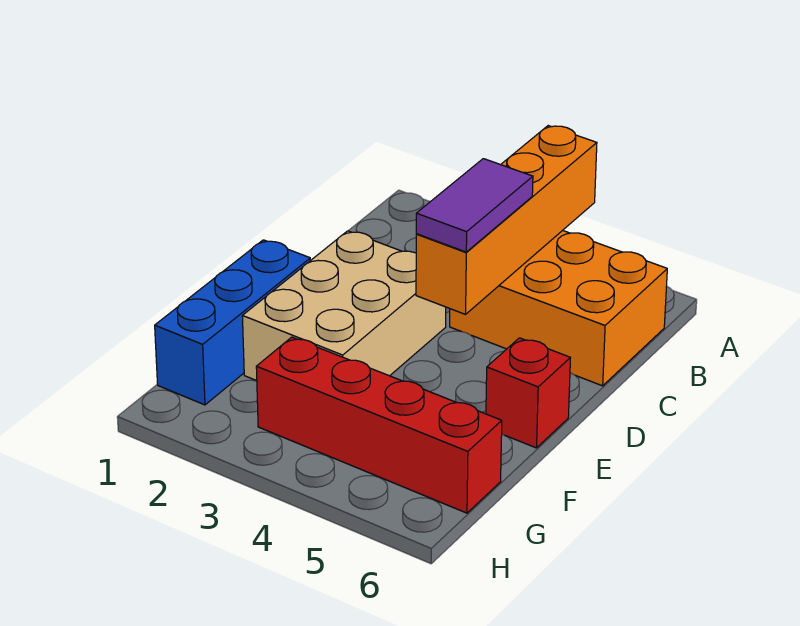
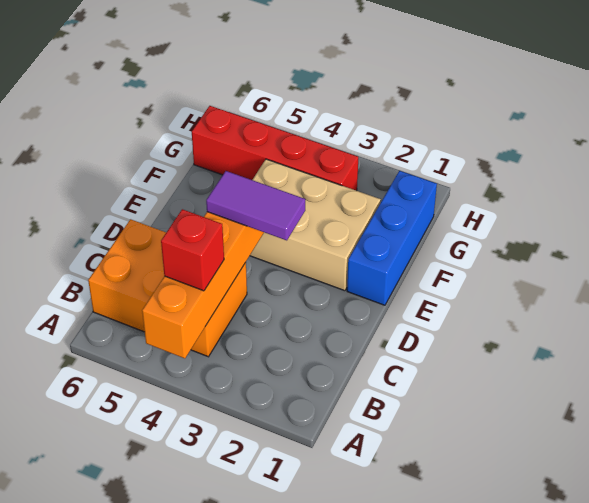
purple tile C4:D4 level 3 -> purple tile D3:D4 level 3
tan brick D2:F3 level 1 -> tan brick E2:F4 level 1
red brick E6 level 1 -> red brick B4 level 3

